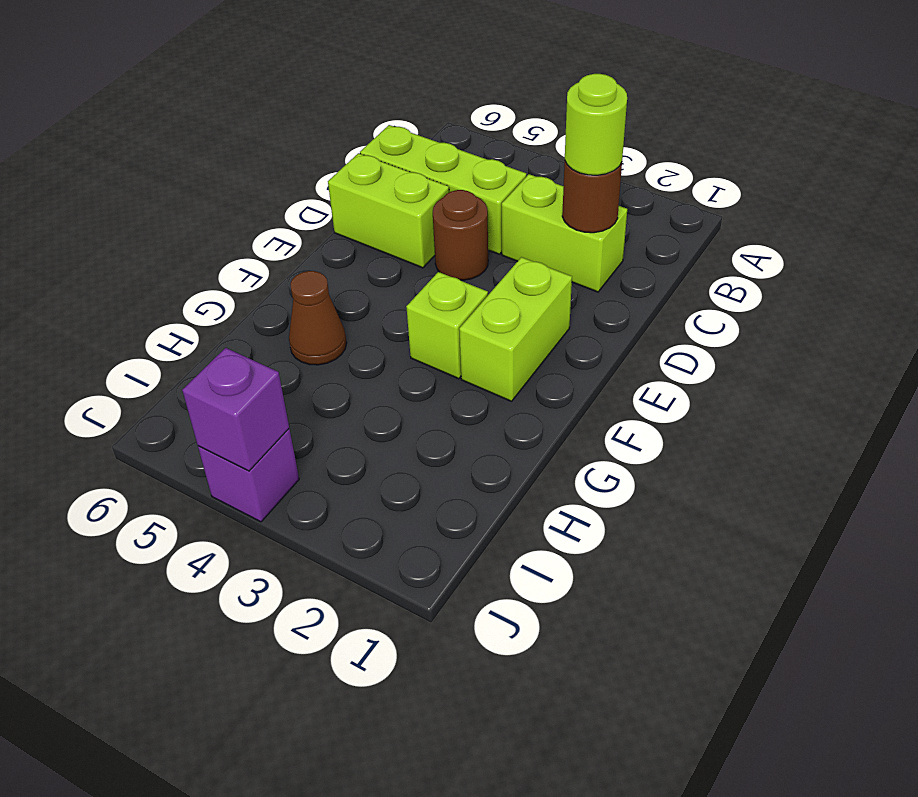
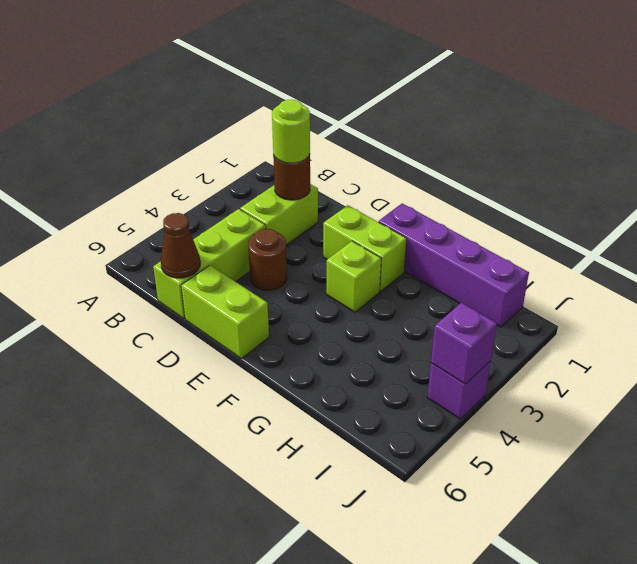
lime brick D5:D6 level 1 -> lime brick D6:E6 level 1
none -> purple brick F1:I1 level 1
brown cone G5 level 1 -> brown cone C6 level 2

